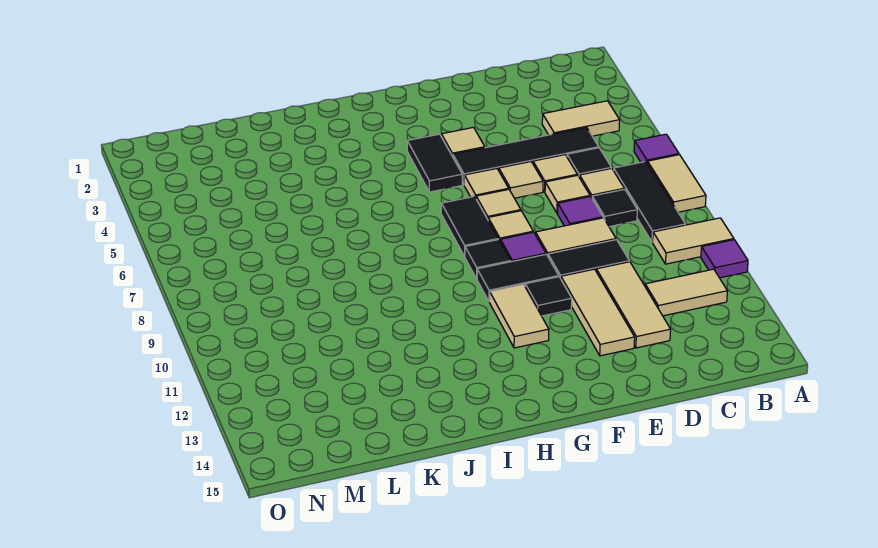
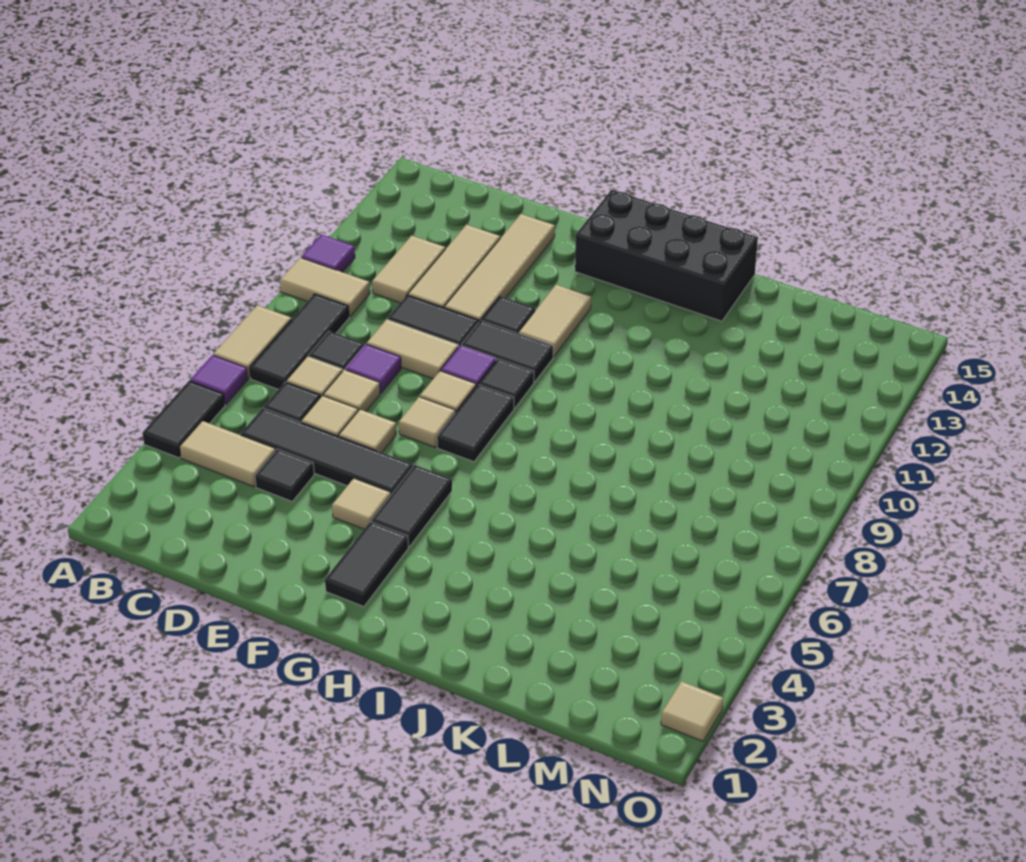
none -> black tile A4:A5 level 1
tan tile B12:C12 level 1 -> tan tile C11:C12 level 1
none -> black tile D4 level 1
tan tile E11:E13 level 1 -> tan tile E11:E14 level 1
tan tile F6 level 1 -> tan tile O2 level 1
none -> black tile G2:G3 level 1
none -> black brick G14:J15 level 1

